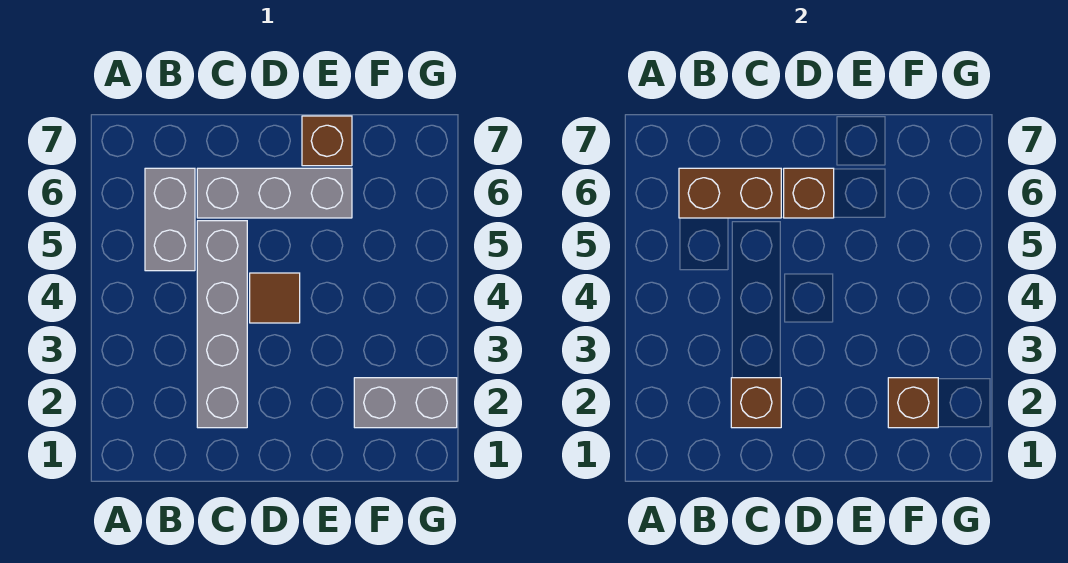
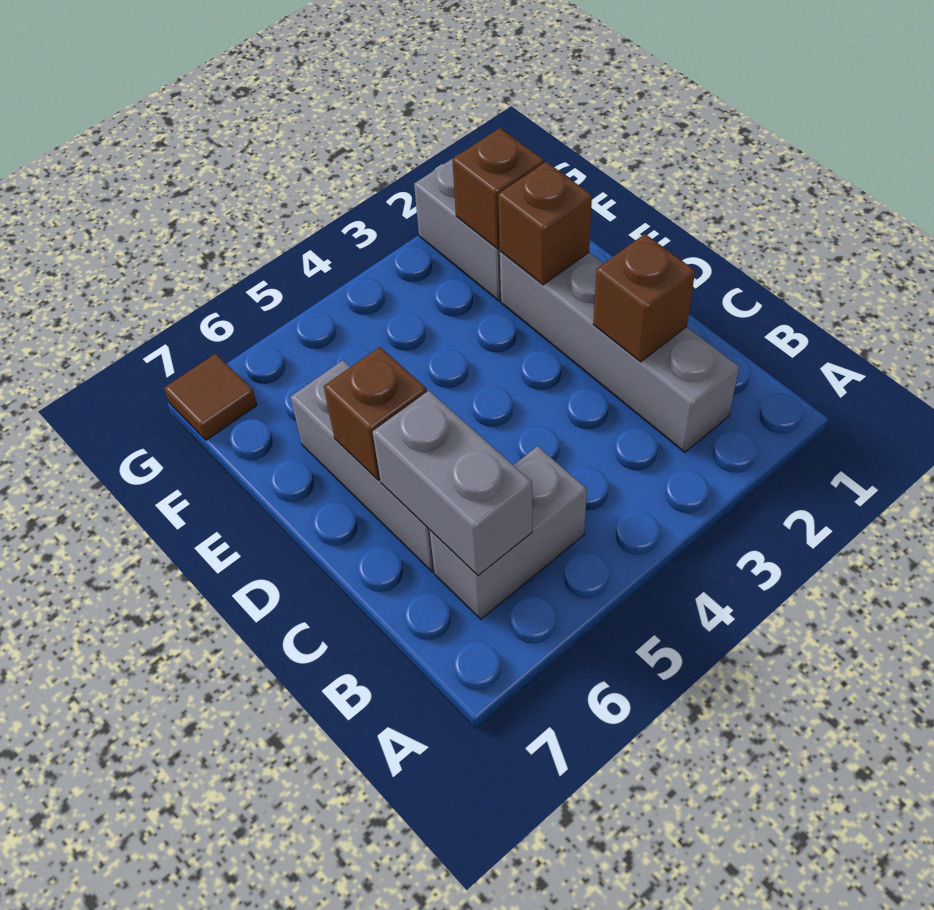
brown brick B6:C6 level 2 -> grey brick B6:C6 level 2
grey brick C2:C5 level 1 -> grey brick B2:E2 level 1
brown tile D4 level 1 -> brown tile G7 level 1
brown brick E7 level 1 -> brown brick E2 level 2

